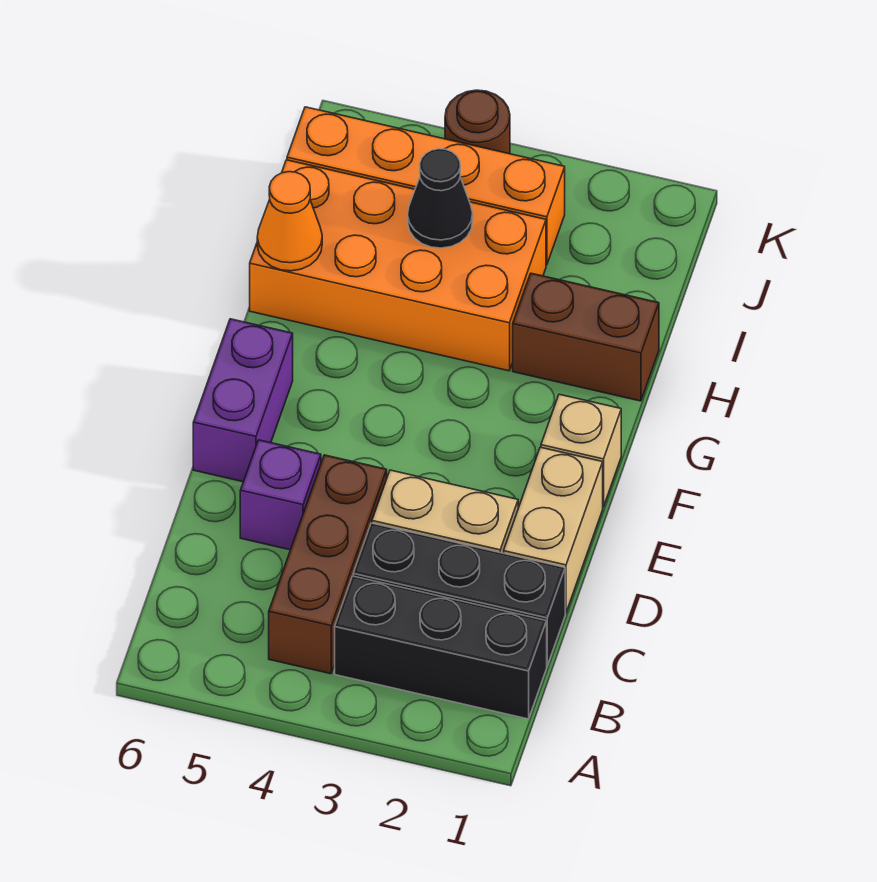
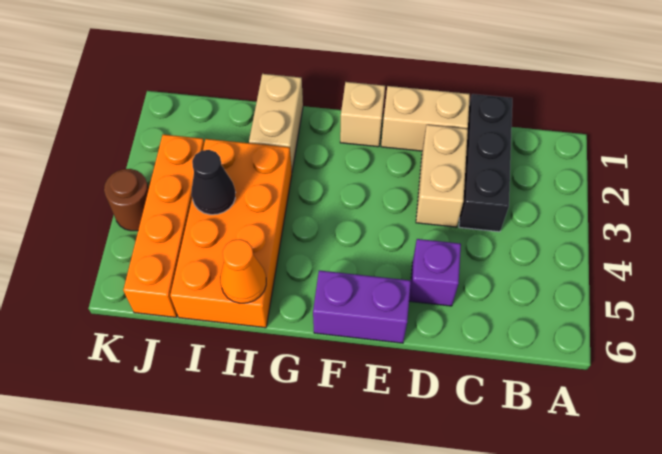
black brick B1:B3 level 1 -> none
brown brick B4:D4 level 1 -> none
brown brick H1:H2 level 1 -> tan brick H1:H2 level 1

